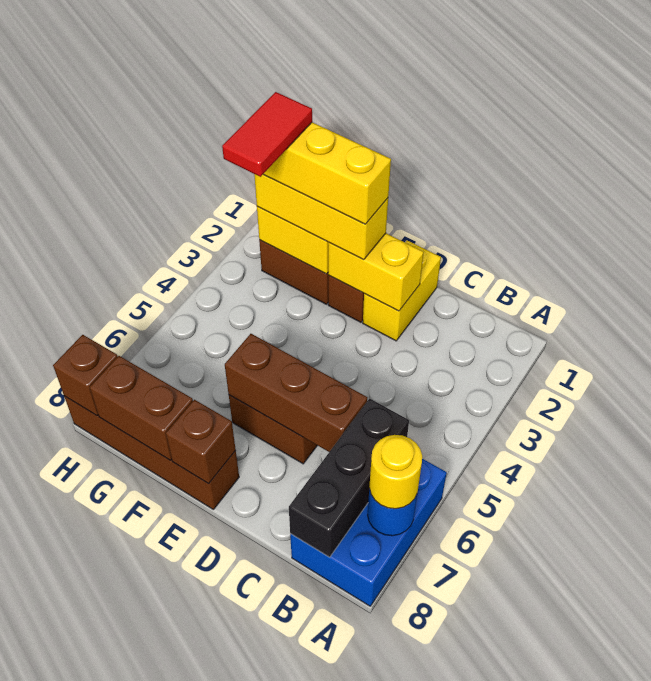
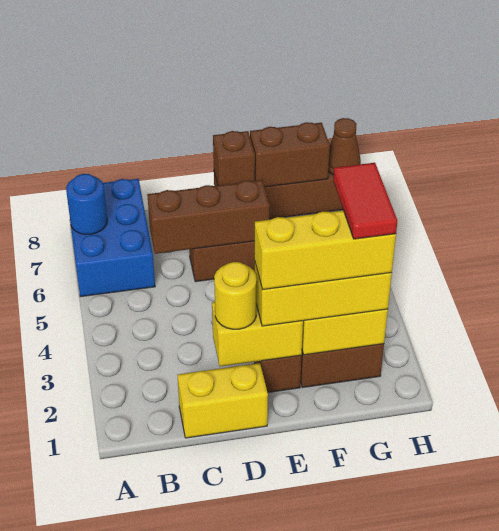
yellow round brick A7 level 3 -> yellow round brick D2 level 3
black brick B6:B8 level 2 -> none
yellow brick D1:D2 level 1 -> yellow brick C1:D1 level 1
brown brick H8 level 2 -> brown cone H8 level 2

